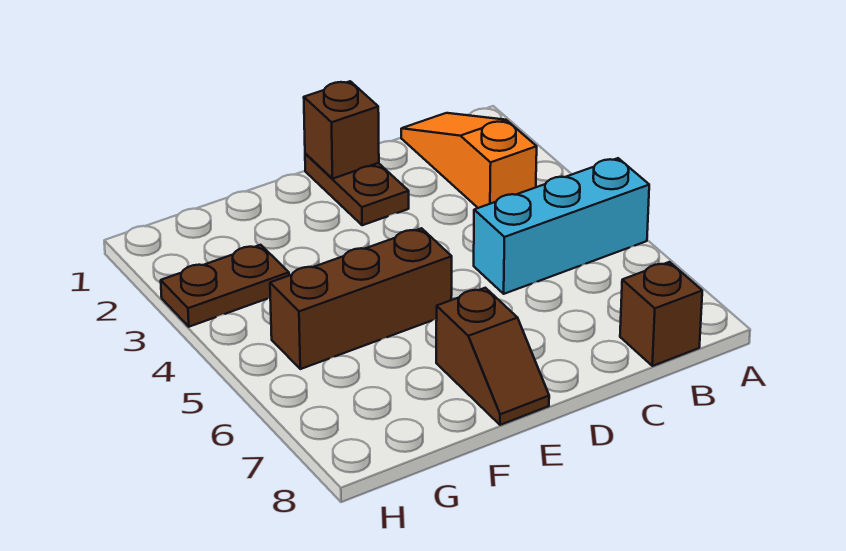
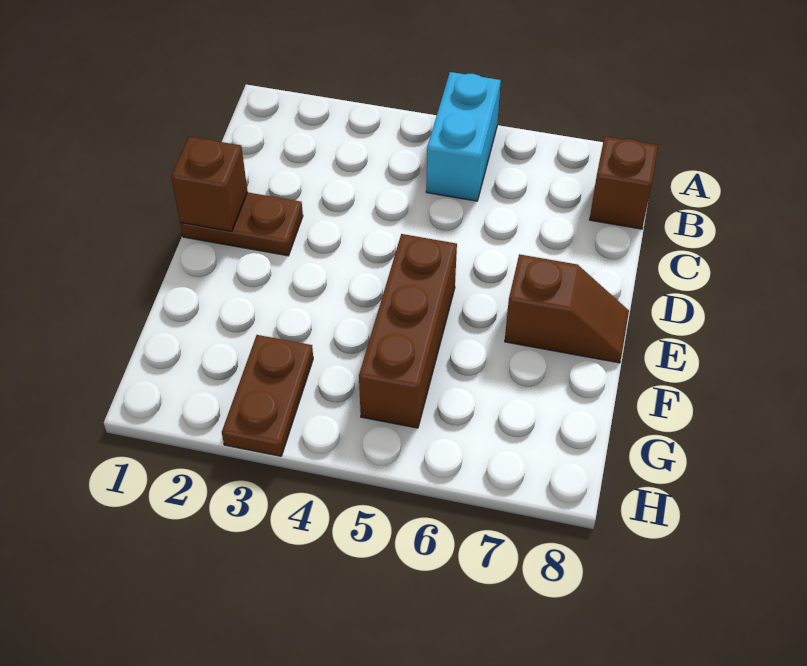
cyan brick A5:C5 level 1 -> cyan brick A5:B5 level 1
orange slope B1:B3 level 1 top 3 -> none

